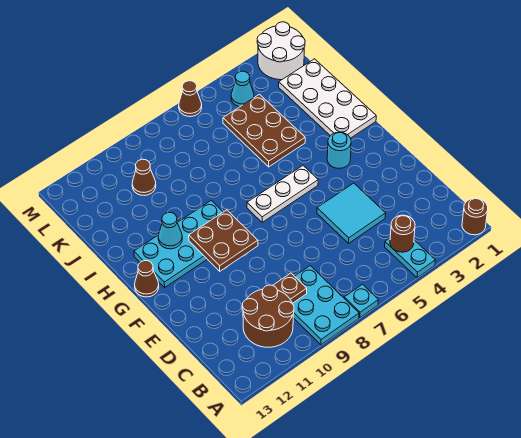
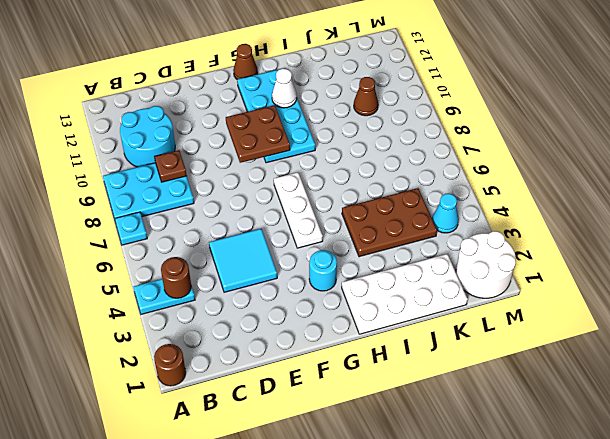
brown round brick B10:C11 level 1 -> cyan round brick B10:C11 level 1
cyan cone H11 level 2 -> white cone H11 level 2
brown cone M6 level 1 -> none

